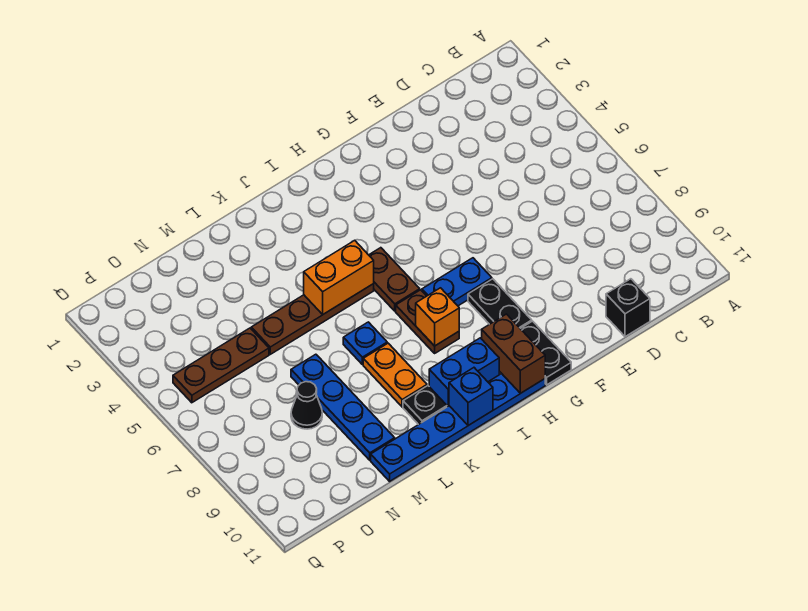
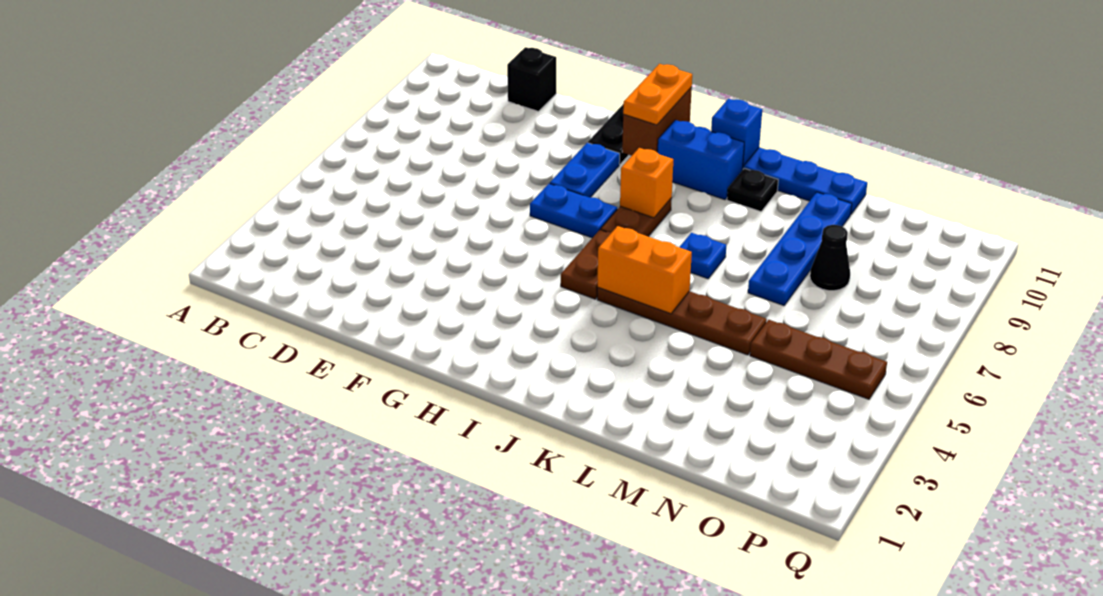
black plate G8:G9 level 1 -> blue plate G8:G9 level 1
orange plate K8:K9 level 1 -> orange plate H10:H11 level 3

